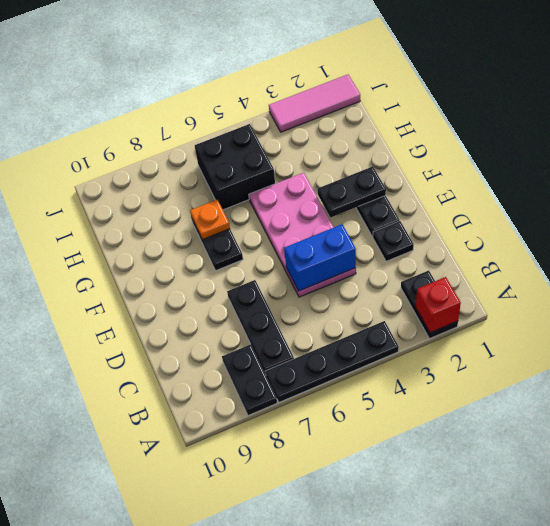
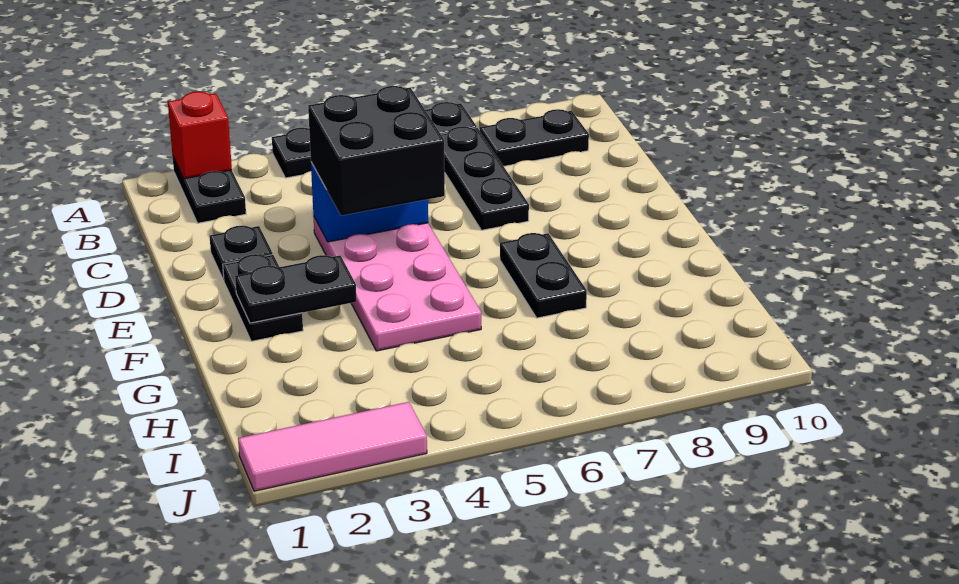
black plate A8:B8 level 1 -> black plate B8:B9 level 1
orange plate G7 level 2 -> none
black brick H5:I6 level 1 -> black brick D4:E5 level 3

